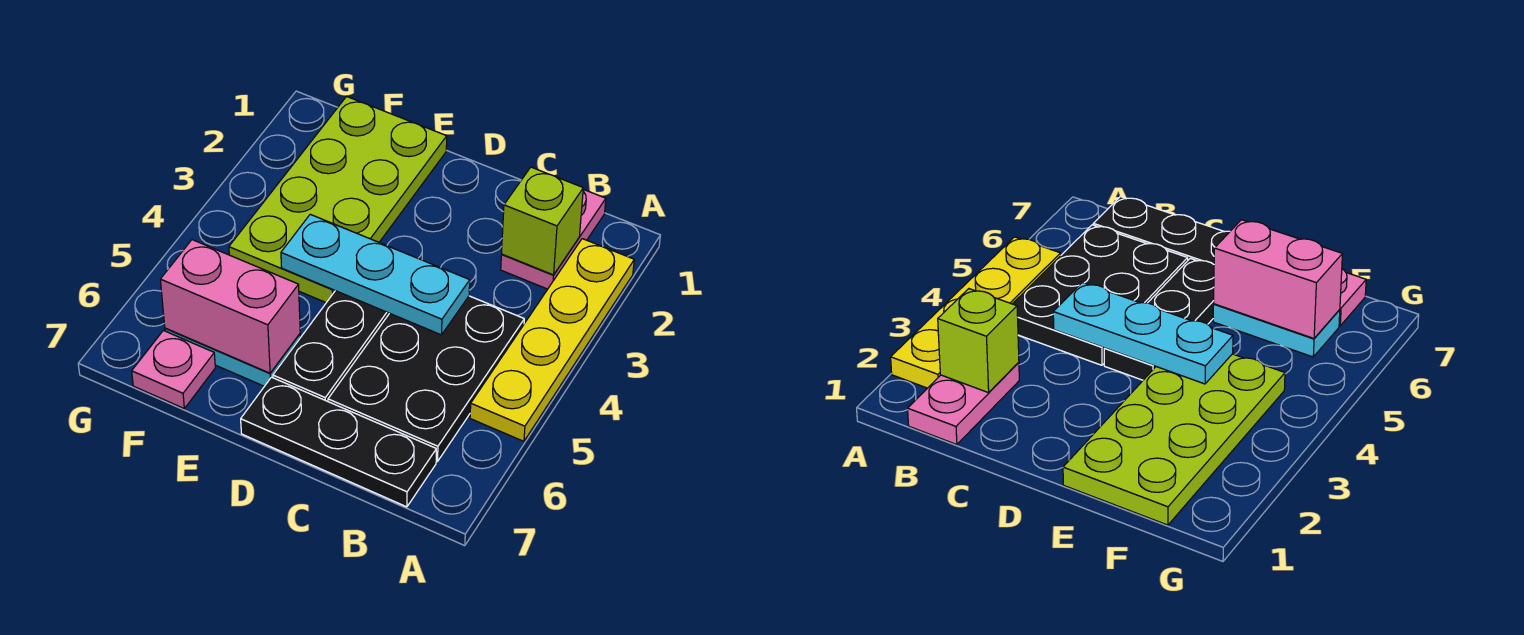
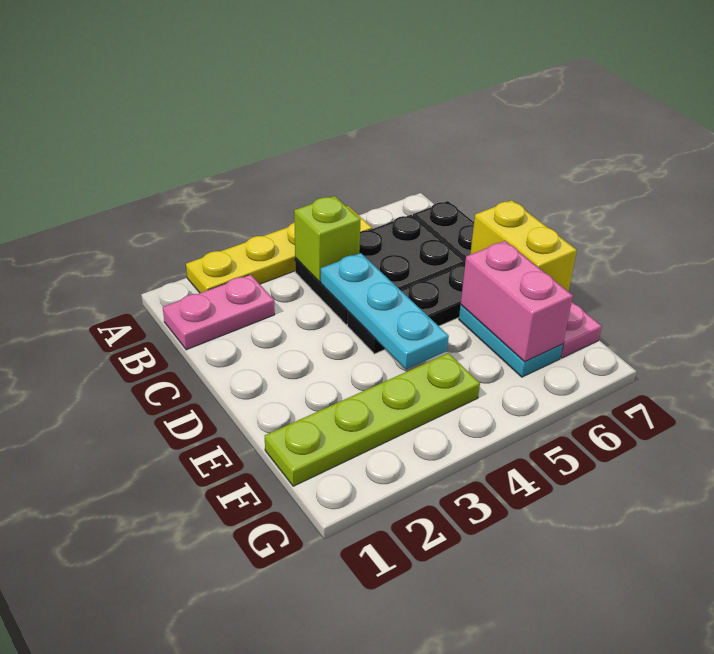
lime brick B2 level 2 -> lime brick B4 level 2
none -> yellow brick D7:E7 level 2
lime plate E1:F4 level 1 -> lime plate F1:F4 level 1

